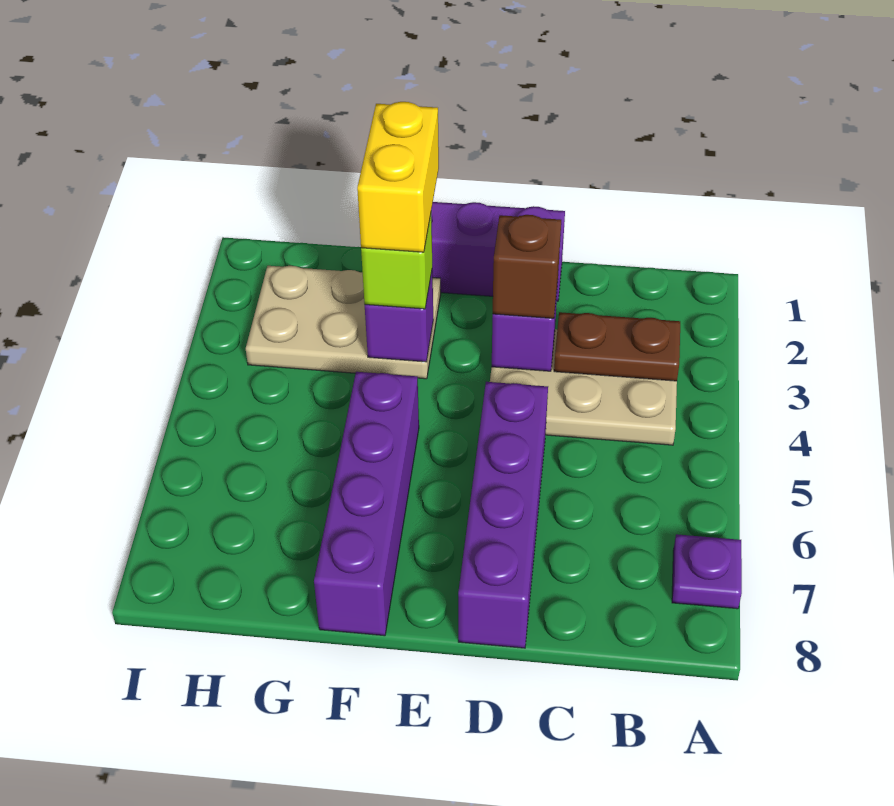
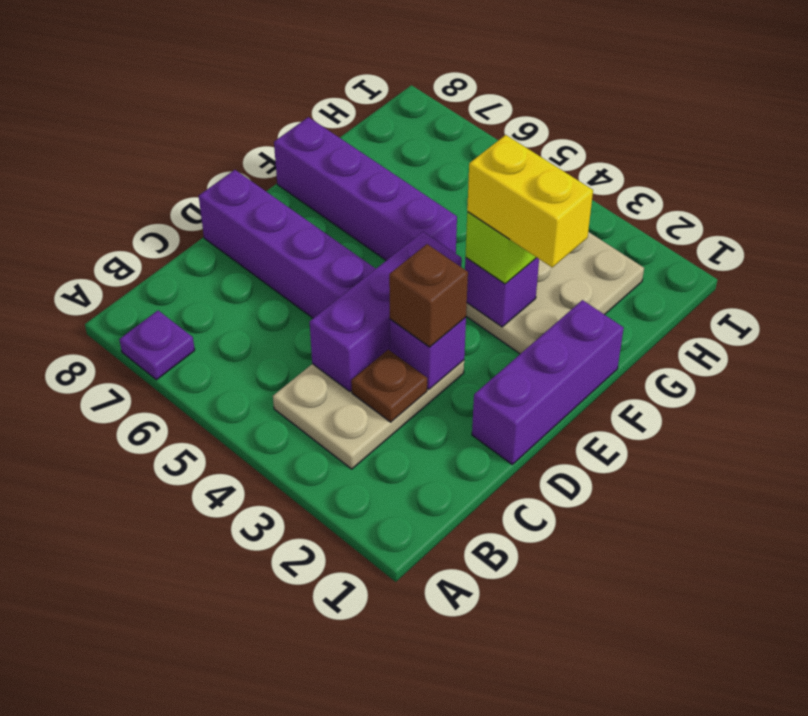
brown plate B3:C3 level 2 -> brown plate C3 level 2
none -> purple brick C4:E4 level 2

